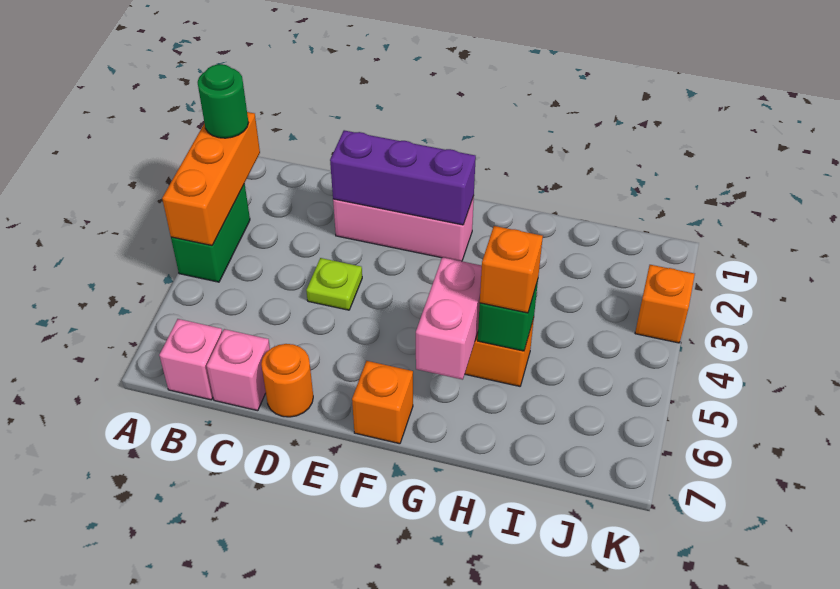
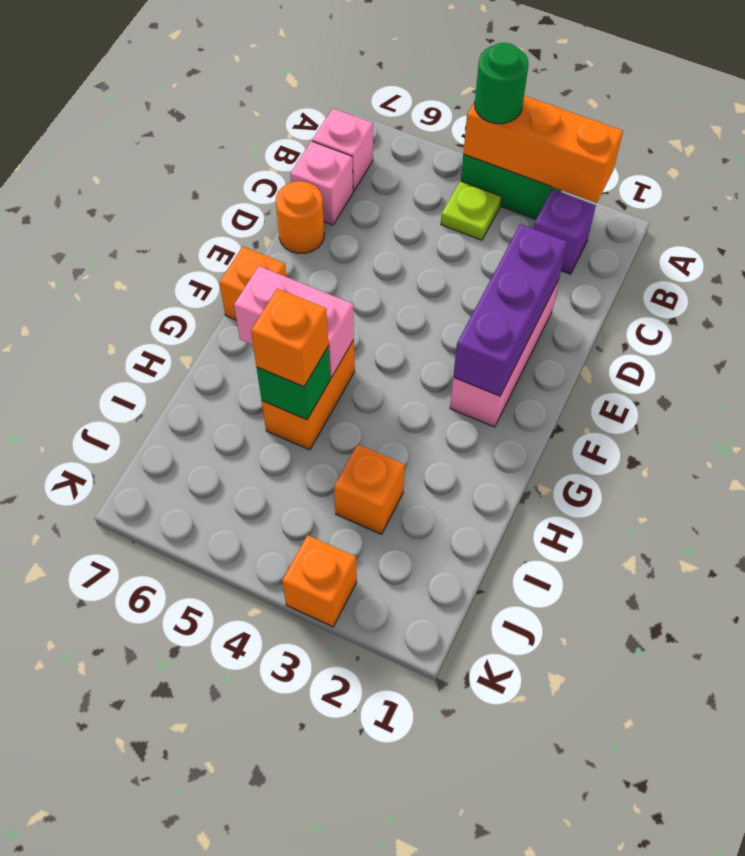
green round brick A2 level 3 -> green round brick A4 level 3
none -> purple brick B2 level 1
lime plate D4 level 1 -> lime plate B4 level 1
none -> orange brick I3 level 1

